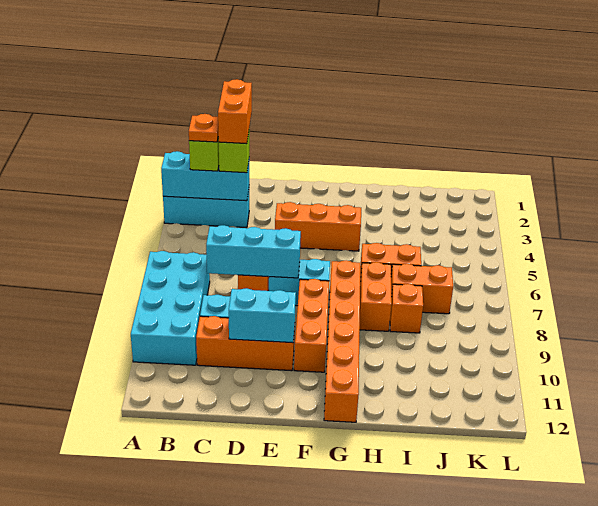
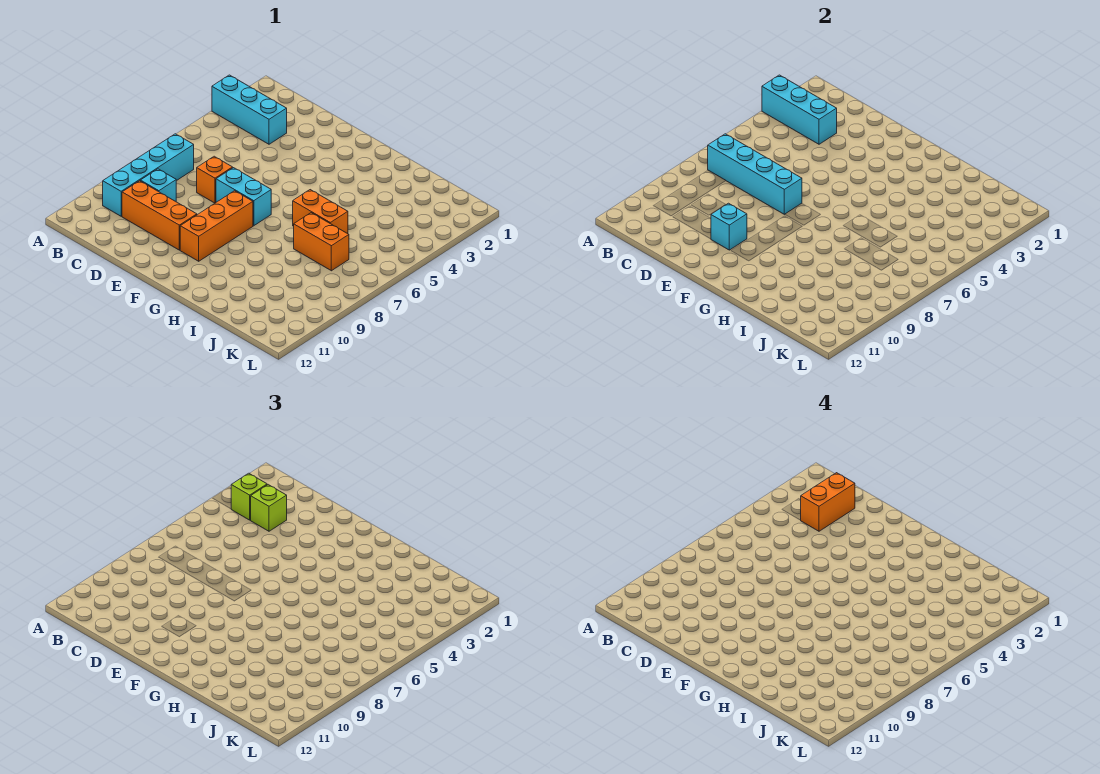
cyan brick A7:B10 level 1 -> cyan brick B7:B10 level 1
orange plate B3 level 4 -> none
cyan brick C7:E7 level 2 -> cyan brick B7:E7 level 2
cyan brick D10:E10 level 2 -> cyan brick E10 level 2
orange brick E4:G4 level 1 -> none
orange brick G7:G12 level 1 -> none
orange brick H7:H8 level 1 -> none
orange brick I8 level 1 -> none

